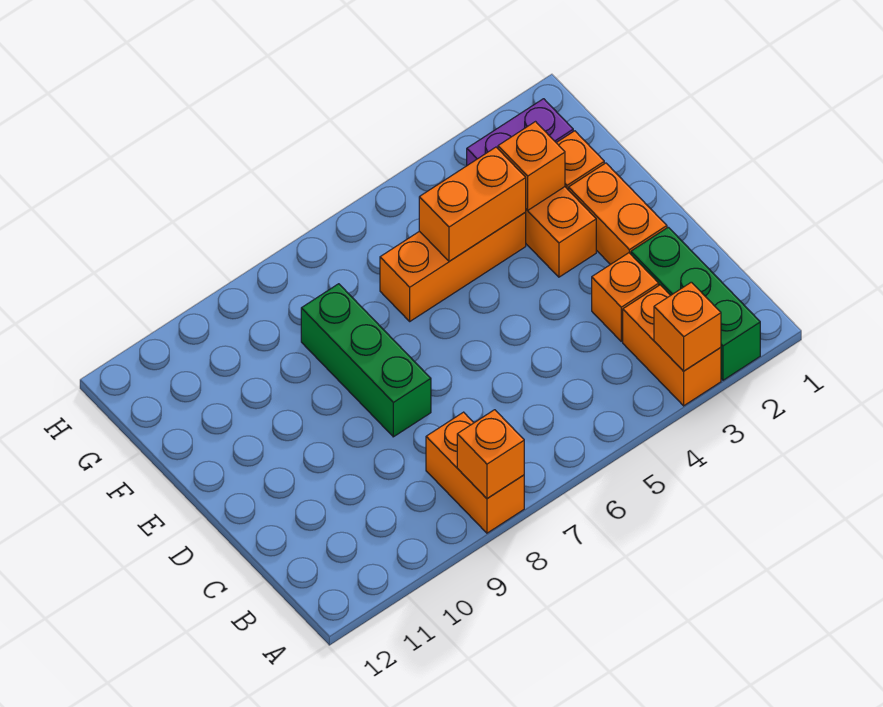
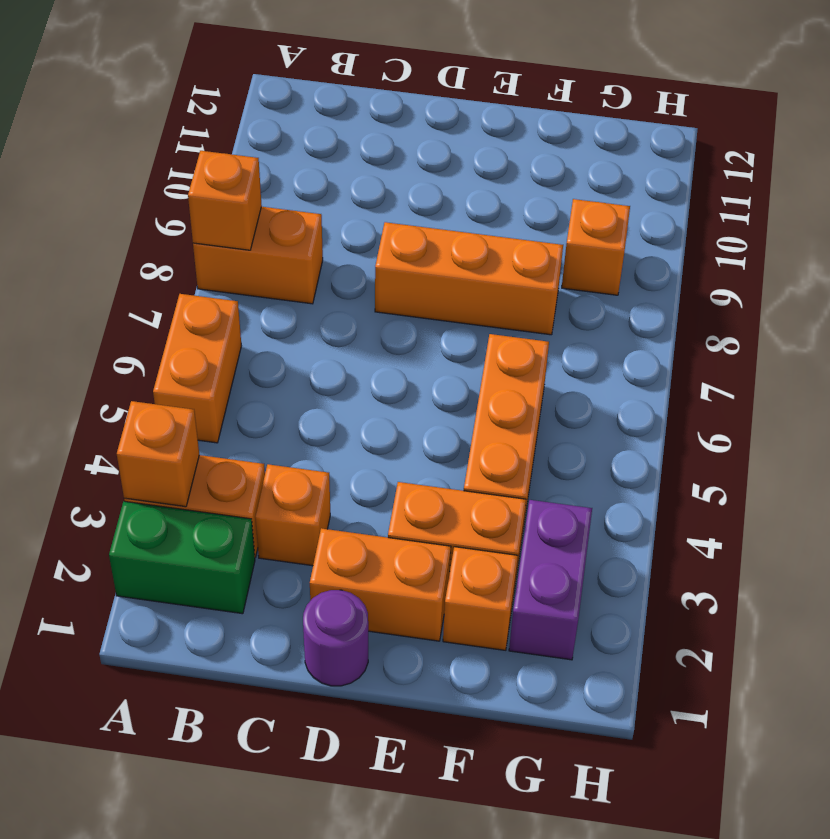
green brick A2:C2 level 1 -> green brick A2:B2 level 1
none -> purple round brick D1 level 1
green brick D8:F8 level 1 -> orange brick D8:F8 level 1
orange brick F3 level 2 -> orange brick G9 level 1
orange brick F4:F5 level 2 -> orange brick A5:A6 level 1

